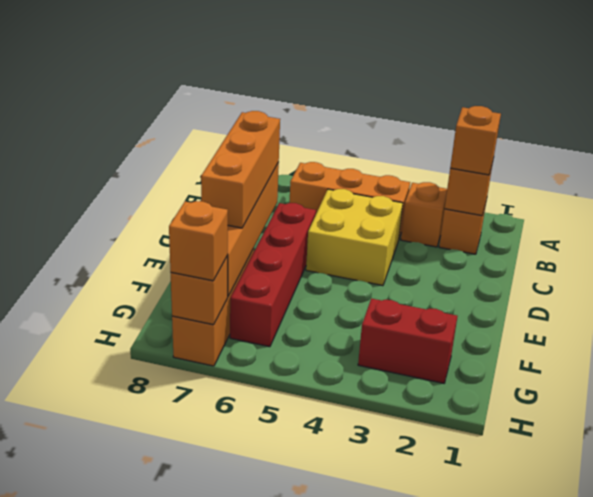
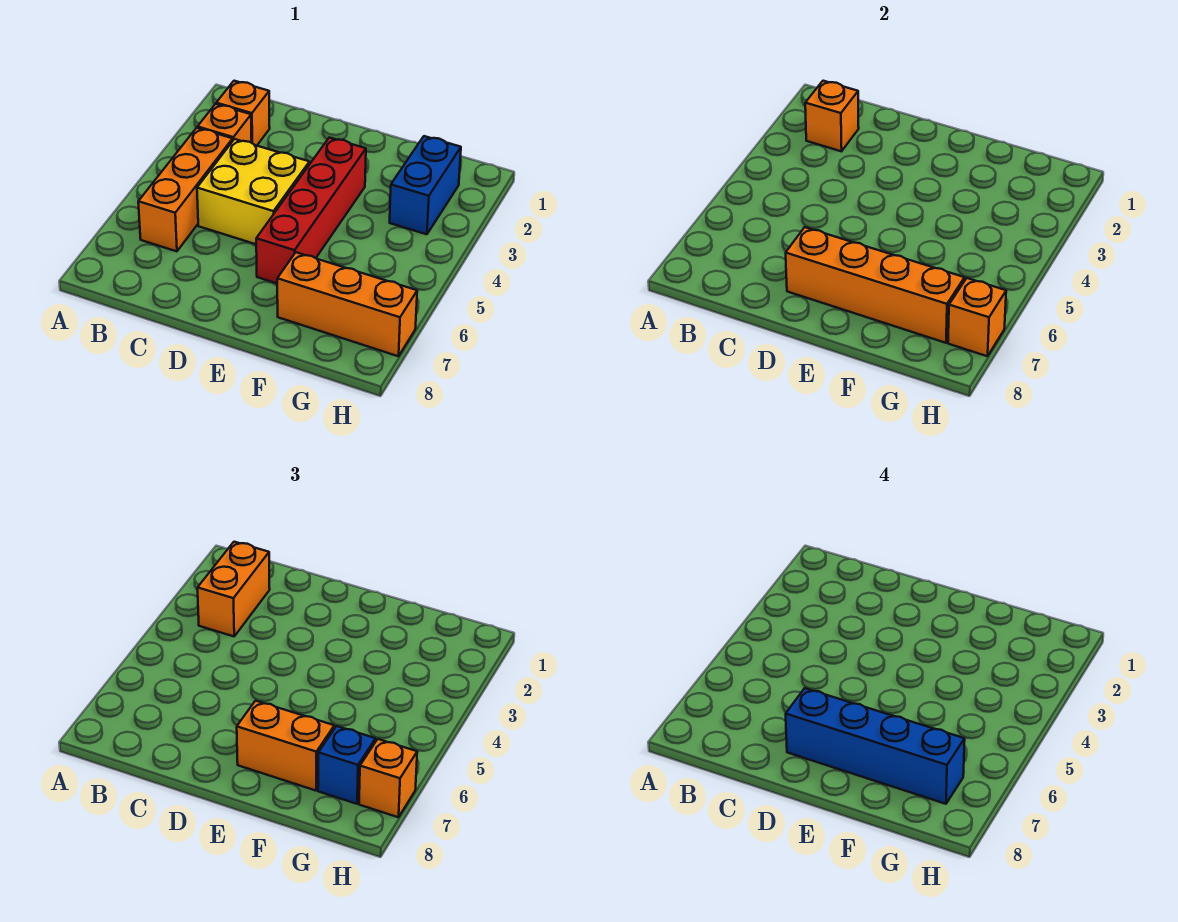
orange brick B2 level 3 -> orange brick B2:B3 level 3
red brick D6:G6 level 1 -> red brick E3:E6 level 1
orange brick D7:F7 level 3 -> orange brick E7:F7 level 3
none -> blue brick D7:G7 level 4
red brick G2:G3 level 1 -> blue brick G2:G3 level 1
none -> blue brick G7 level 3

